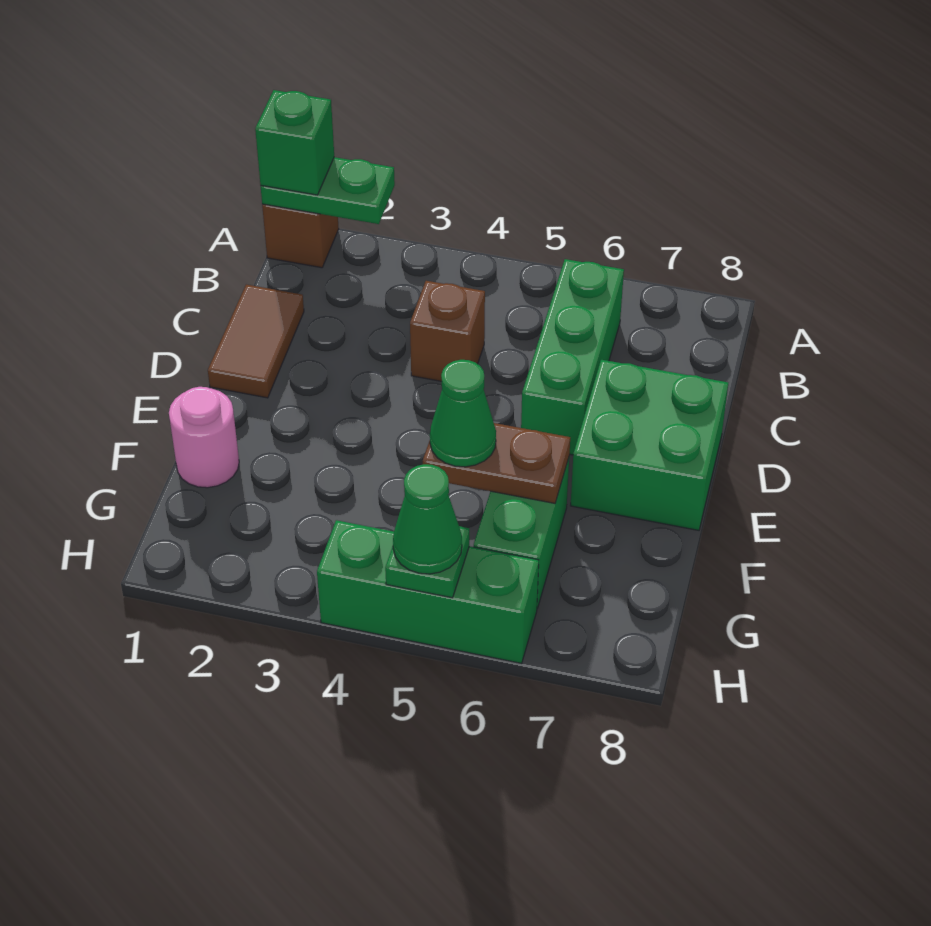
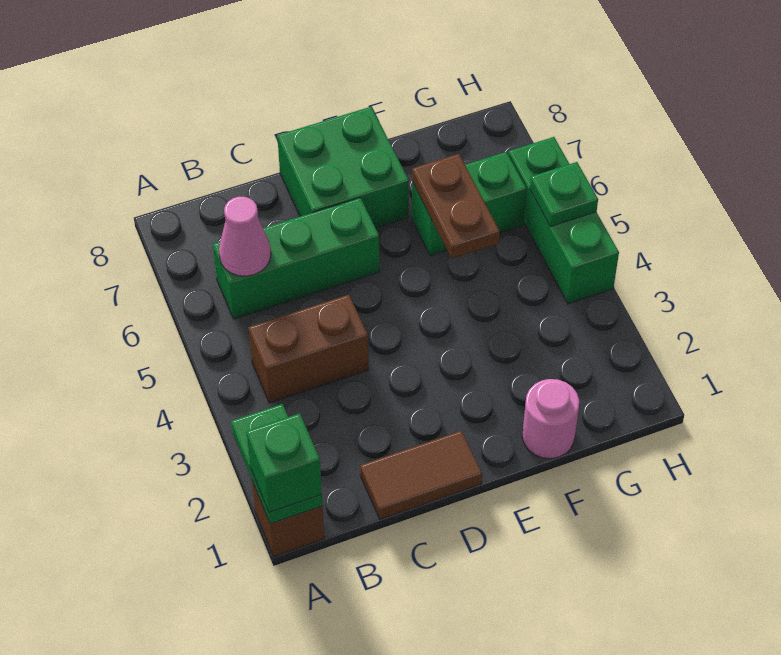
none -> pink cone B6 level 2
brown brick C4 level 1 -> brown brick B4:C4 level 1
green cone F5 level 3 -> none
green cone H5 level 3 -> none

